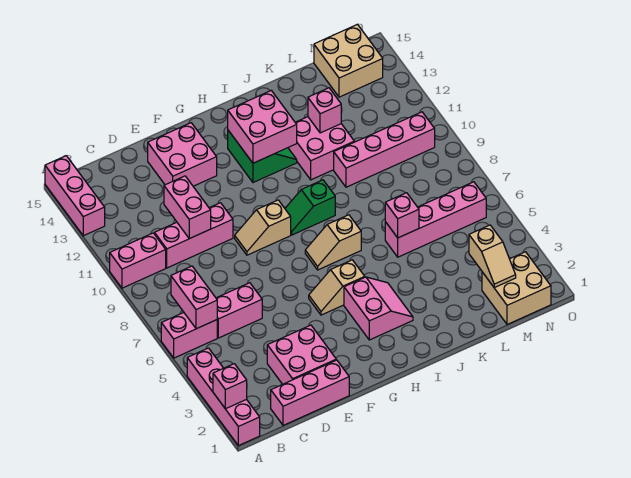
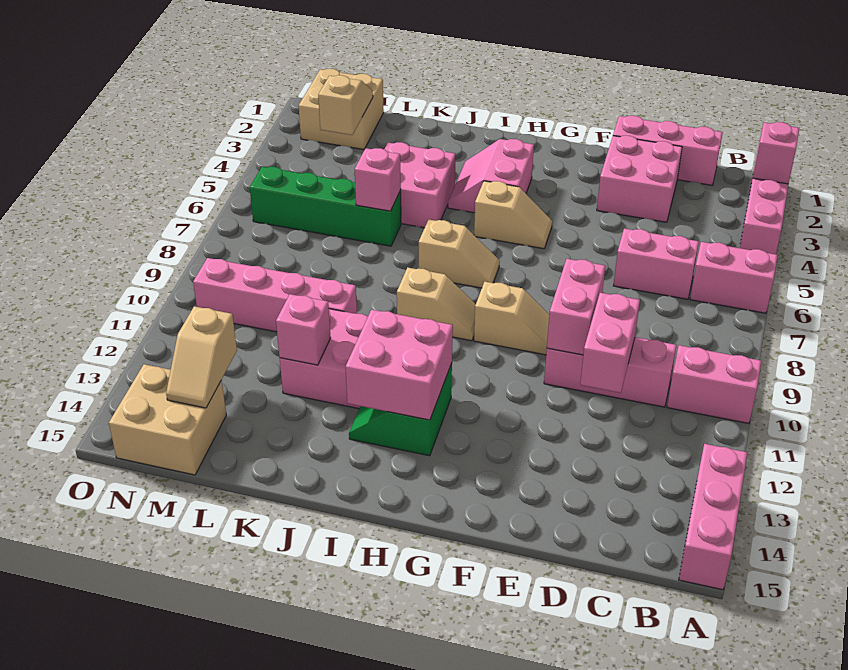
pink brick B6:B7 level 2 -> pink brick E9:E10 level 2
pink brick E13:F14 level 1 -> pink brick J4:K5 level 1
green slope H9:I9 level 1 top I -> tan slope H9:I9 level 1 top I
pink brick K6:N6 level 1 -> green brick K6:N6 level 1
none -> tan slope M13:M14 level 2 top 13

